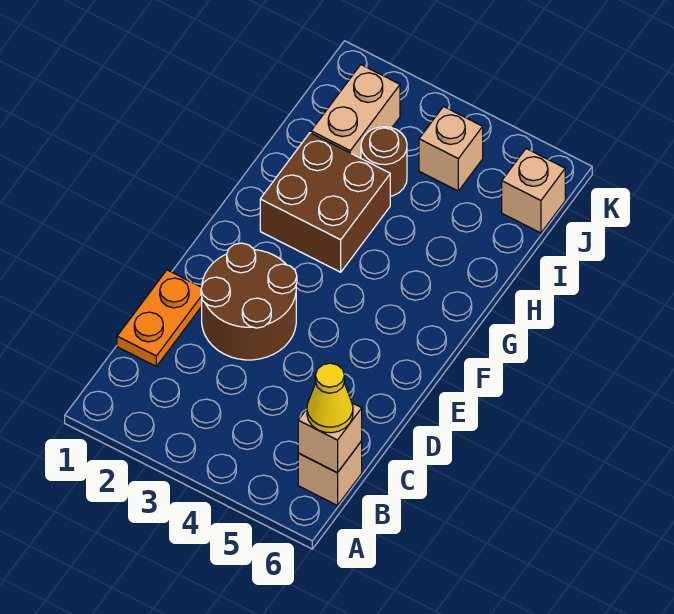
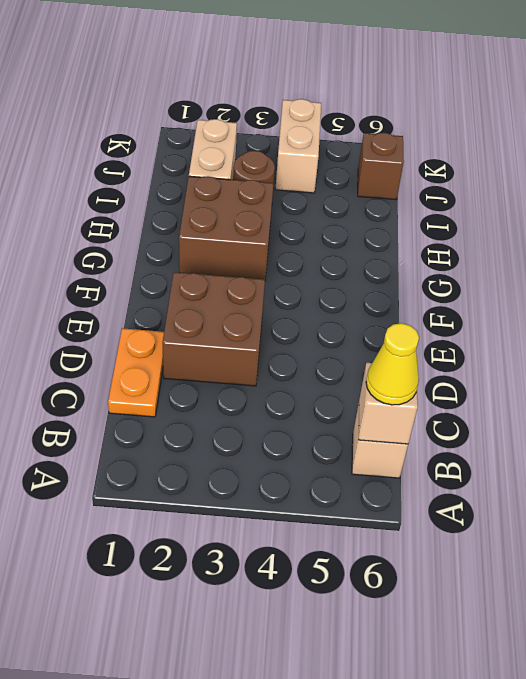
brown round brick D2:E3 level 1 -> brown brick D2:E3 level 1
tan brick J4 level 1 -> tan brick J4:K4 level 1
tan brick J6 level 1 -> brown brick J6 level 1

